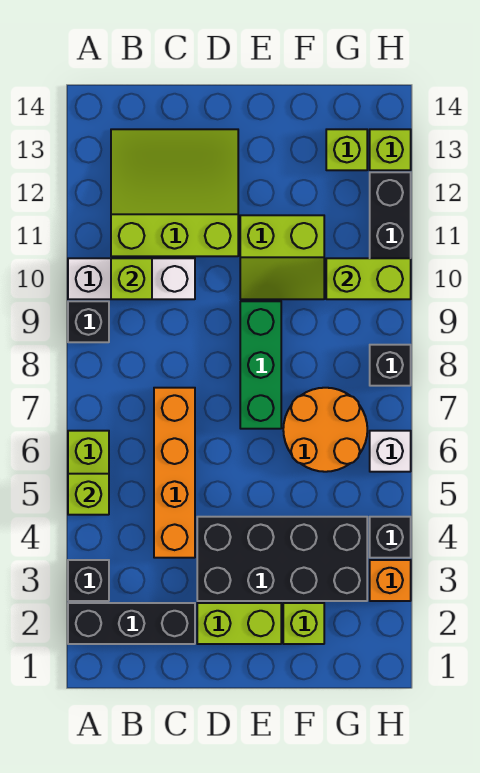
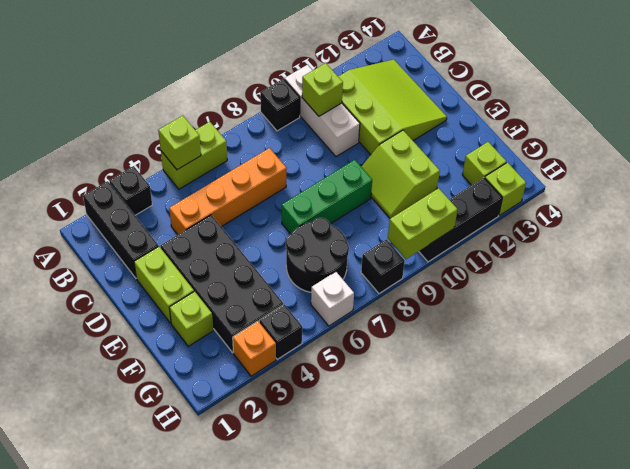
orange round brick F6:G7 level 1 -> black round brick F6:G7 level 1
lime brick G10:H10 level 2 -> lime brick H9:H10 level 2

